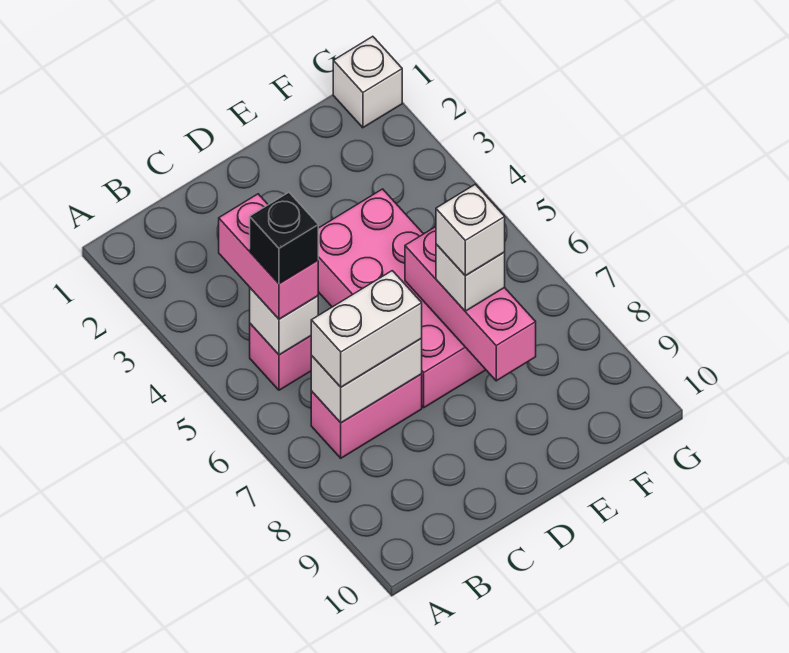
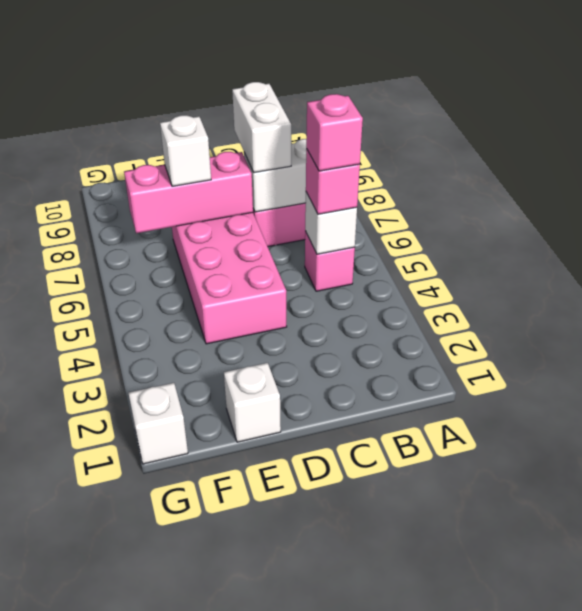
pink brick B4:B5 level 3 -> pink brick B5 level 3
black brick B5 level 4 -> pink brick B5 level 4
white brick B7:C7 level 3 -> white brick C7:C8 level 3
pink brick E6:E8 level 2 -> pink brick D7:F7 level 2
white brick E7 level 4 -> white brick E1 level 1

